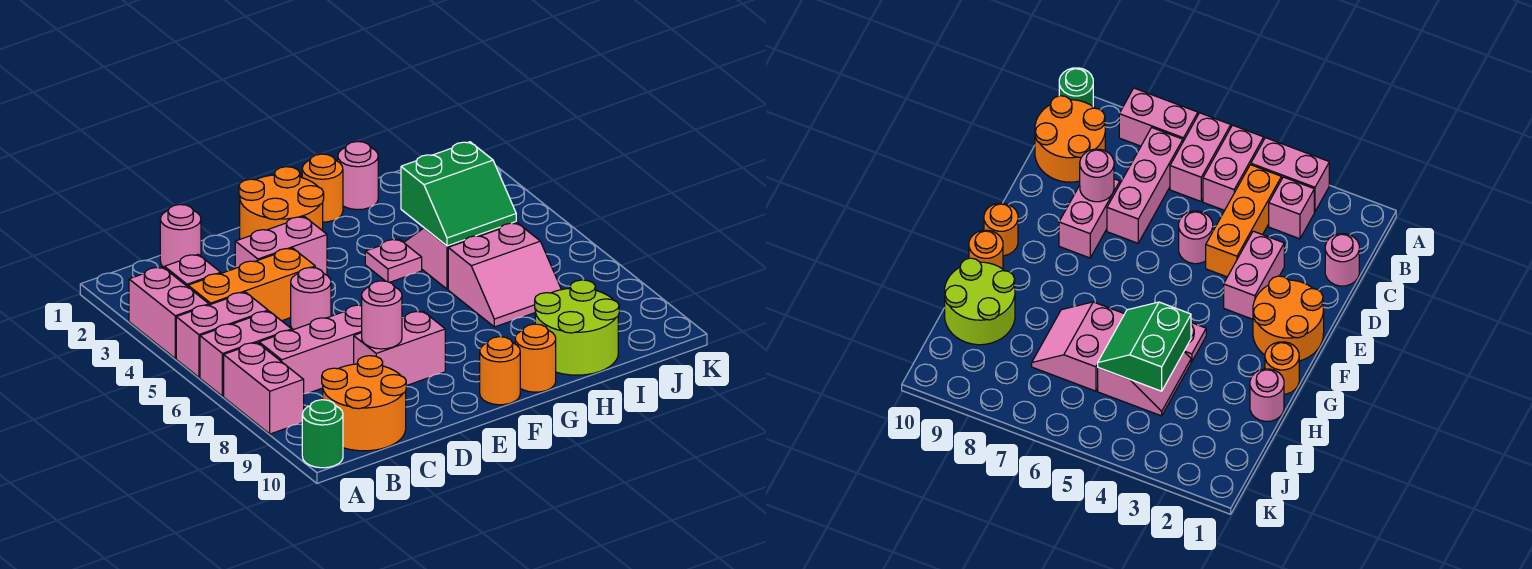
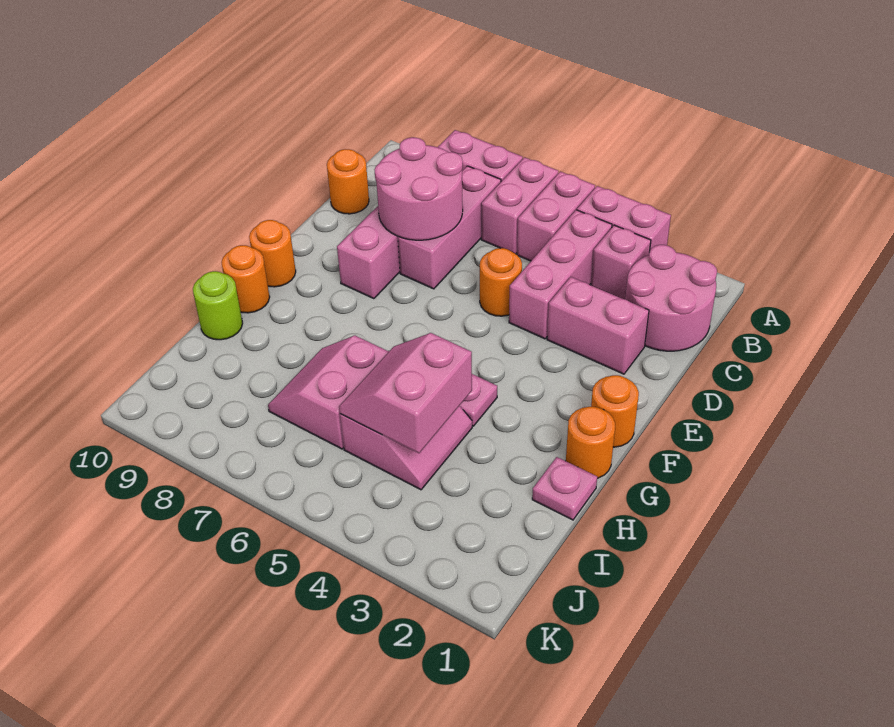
green round brick A10 level 1 -> none
orange brick B4:D4 level 1 -> pink brick B4:D4 level 1
orange round brick B9:C10 level 1 -> orange round brick C10 level 1
pink round brick C1 level 1 -> pink round brick B1:C2 level 1
pink brick D3:E3 level 1 -> pink brick D2:D3 level 1
pink round brick D5 level 1 -> orange round brick D5 level 1
pink round brick D8 level 2 -> pink round brick C7:D8 level 2
orange round brick E1:F2 level 1 -> orange round brick F1 level 1
pink round brick H1 level 1 -> pink plate H1 level 1
green slope H4:I5 level 2 top 4 -> pink slope H4:I5 level 2 top 4
lime round brick H9:I10 level 1 -> lime round brick H10 level 1

